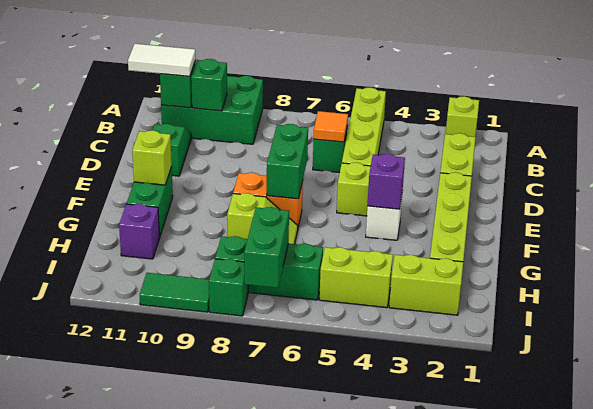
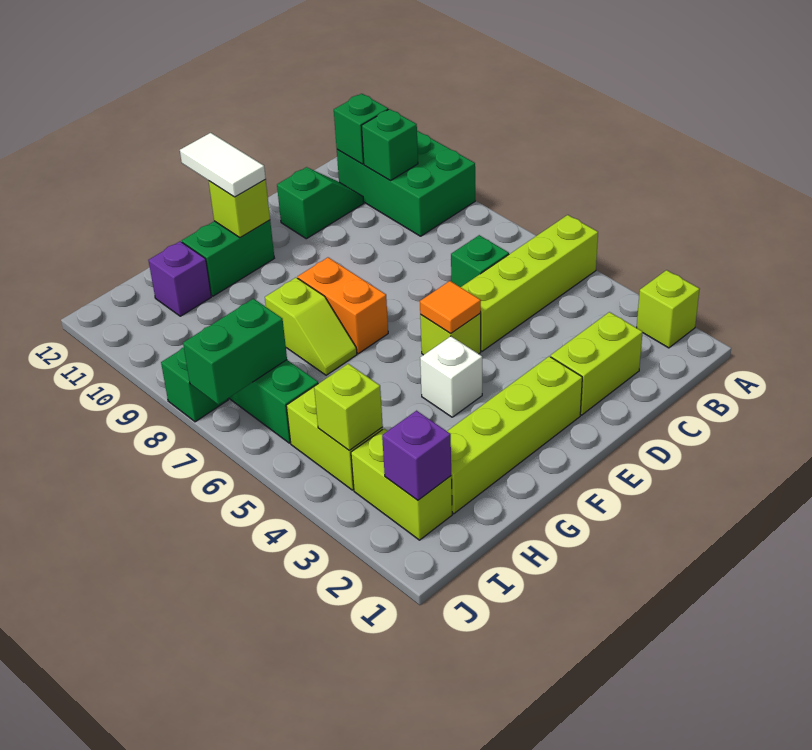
white tile B11:B12 level 3 -> white tile F11:F12 level 3
orange tile C6 level 2 -> orange tile E5 level 2
green brick E7:F7 level 2 -> none
purple brick F4 level 2 -> purple brick I2 level 2
none -> lime brick I4 level 2
green tile J9:J10 level 1 -> none

